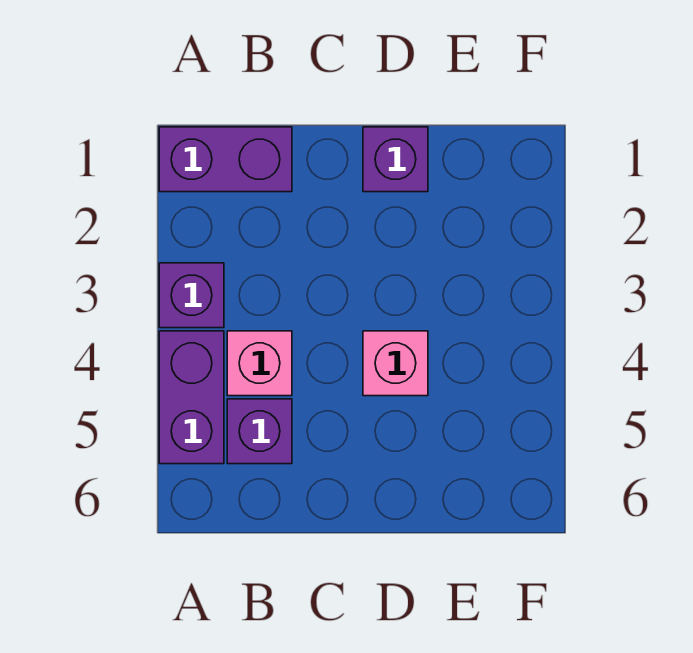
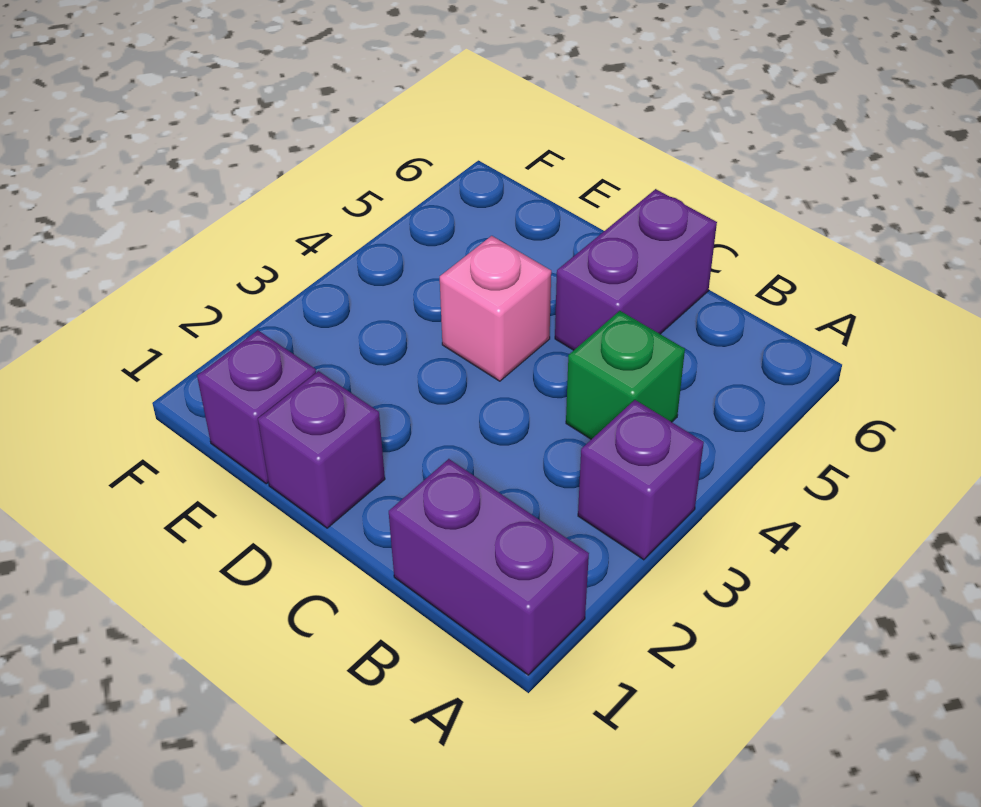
purple brick A4:A5 level 1 -> purple brick C5:C6 level 1
pink brick B4 level 1 -> green brick B4 level 1
purple brick B5 level 1 -> purple brick E1 level 1

